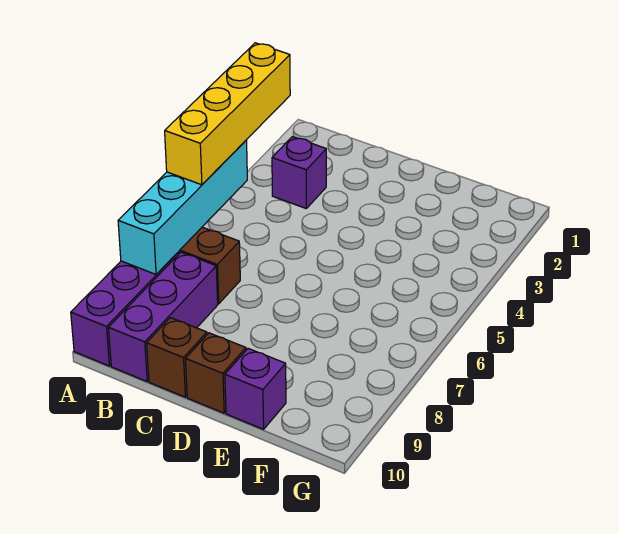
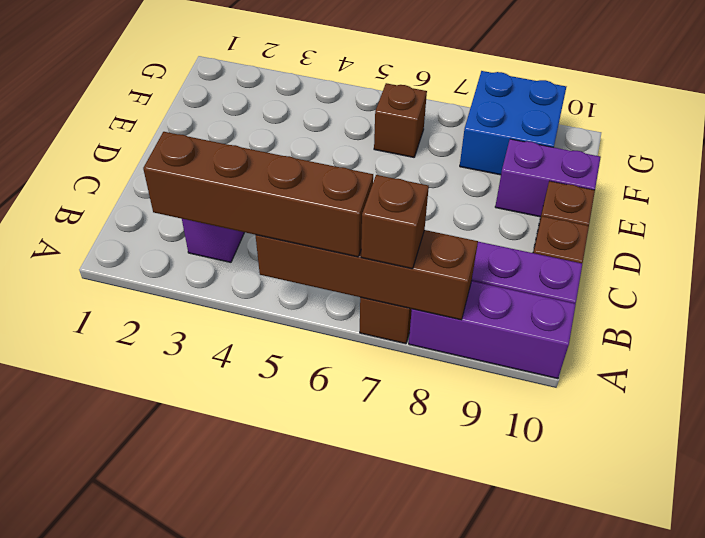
yellow brick A3:A6 level 3 -> brown brick A3:A6 level 3
cyan brick A5:A8 level 2 -> brown brick A5:A8 level 2
none -> brown brick A7 level 3
purple brick E10 level 1 -> purple brick E9:E10 level 1
none -> brown brick F6 level 1
none -> blue brick F8:G9 level 1

